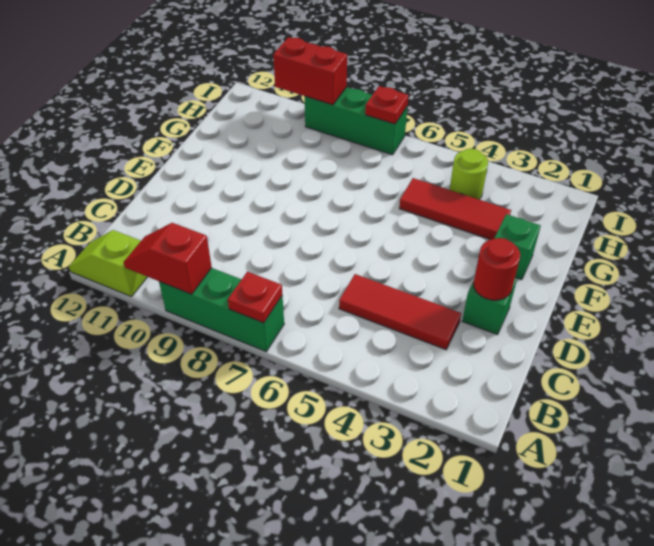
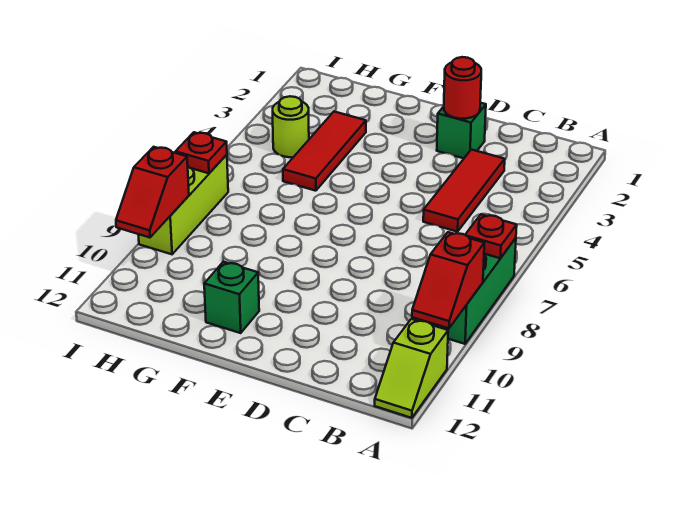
green brick F2 level 1 -> green brick F11 level 1
green brick I7:I9 level 1 -> lime brick I7:I9 level 1
red brick I9:I10 level 2 -> red slope I9:I10 level 2 top 9

